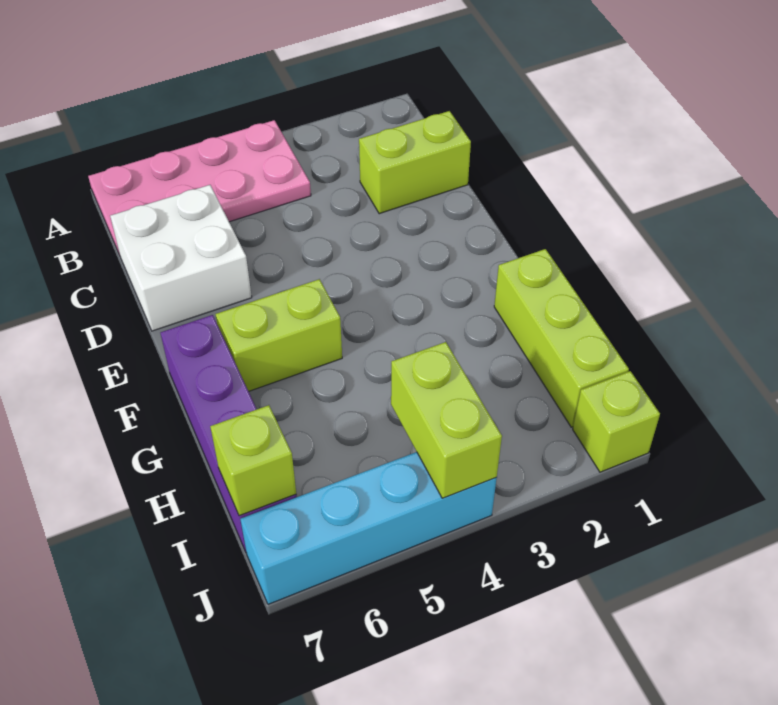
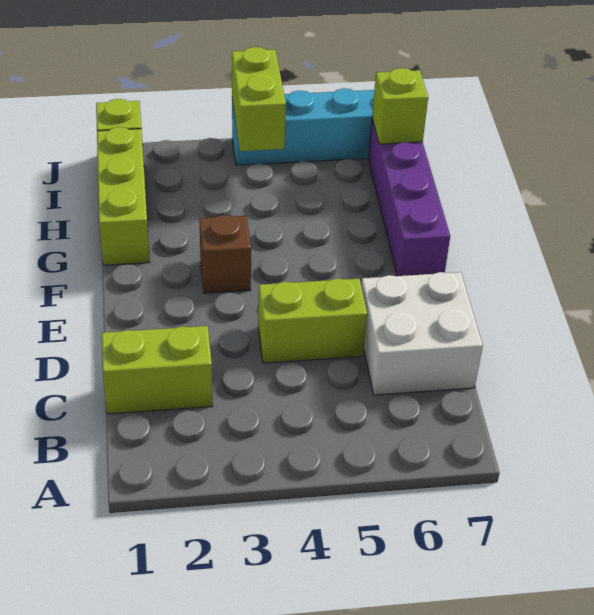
pink plate A4:B7 level 1 -> none
none -> brown brick F3 level 1
lime brick F5:F6 level 1 -> lime brick D4:D5 level 1

